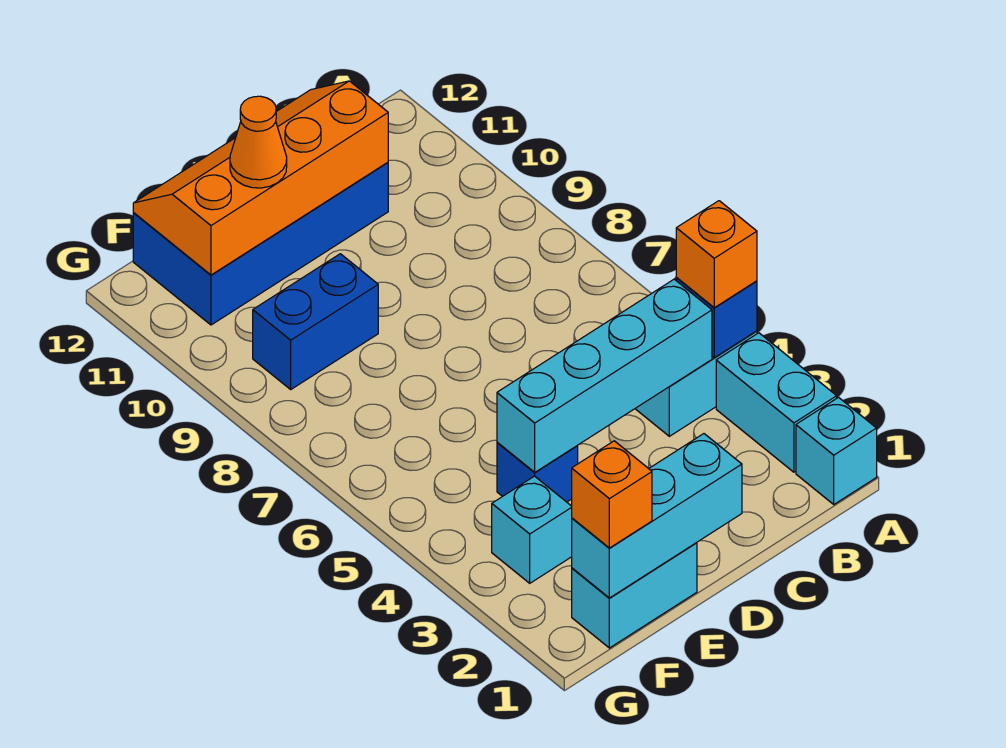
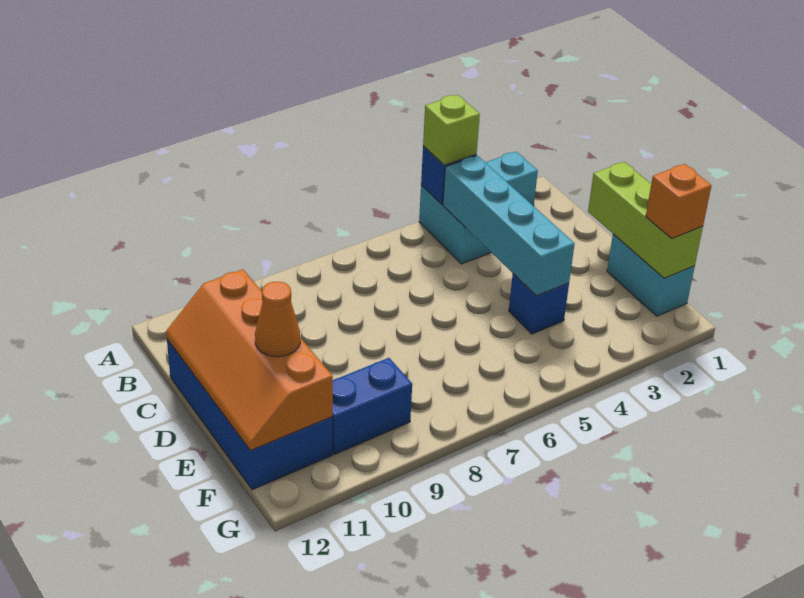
cyan brick A1 level 1 -> none
orange brick A4 level 3 -> lime brick A4 level 3
cyan brick D1:F1 level 2 -> lime brick D1:F1 level 2
blue brick E9:F9 level 1 -> blue brick F9:F10 level 1
cyan brick F3 level 1 -> none

